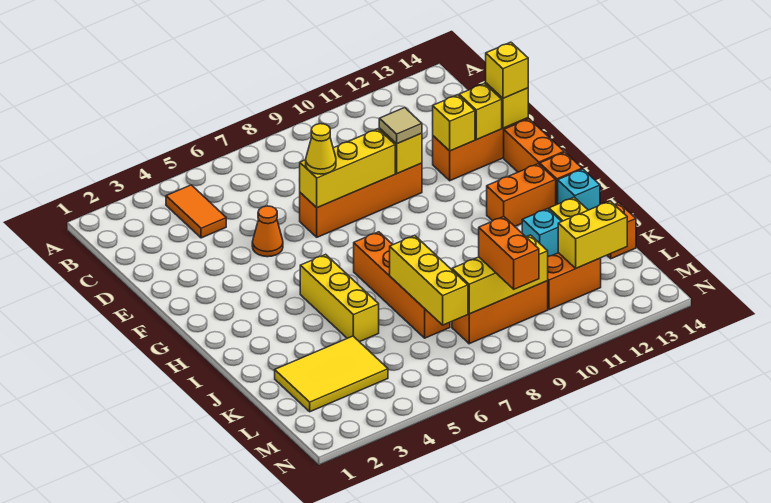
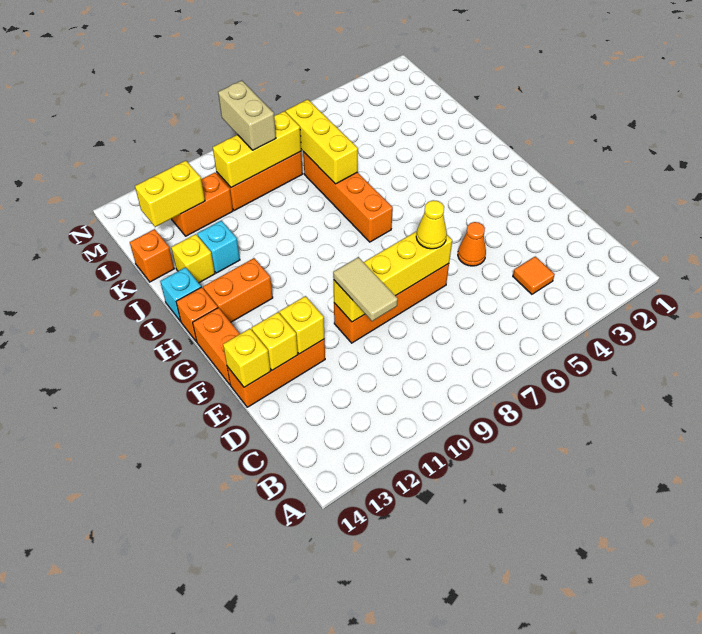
orange tile B4:C4 level 1 -> orange tile C4 level 1
tan tile E10 level 3 -> tan tile D10:E10 level 3
yellow brick E14 level 3 -> none
yellow brick H5:J5 level 1 -> none
yellow tile K2:L4 level 1 -> none
orange brick L9:M9 level 3 -> tan brick L9:M9 level 3

